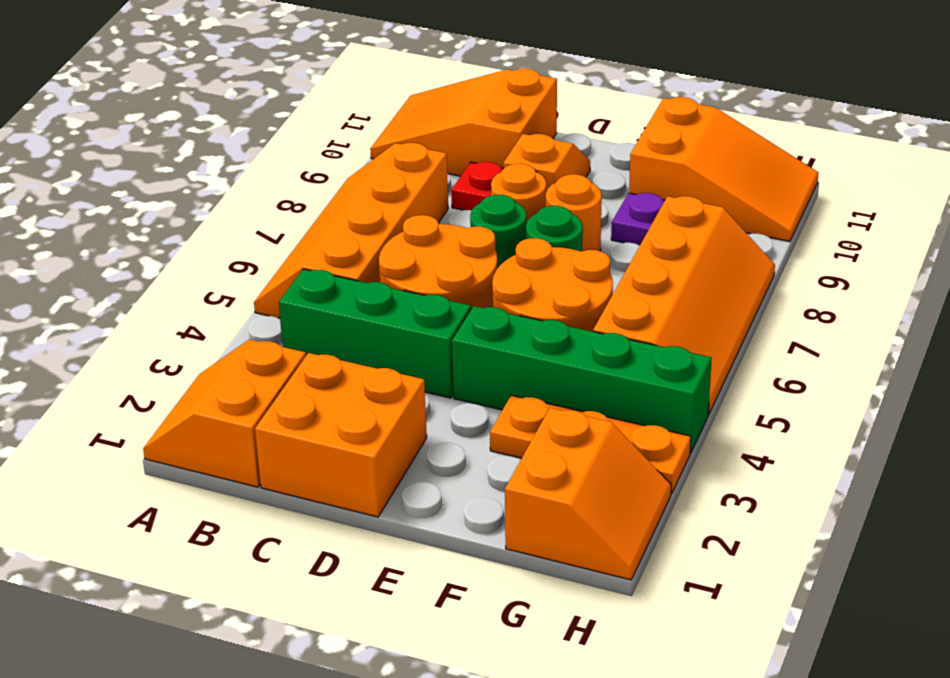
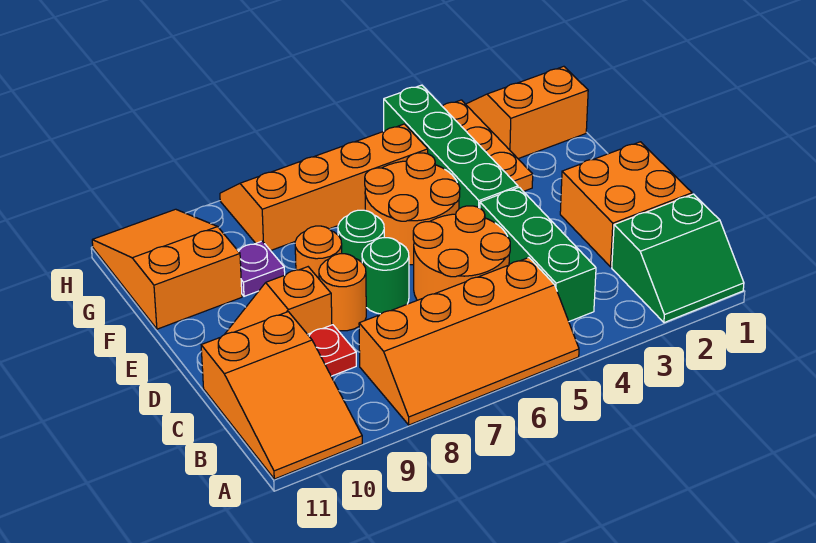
orange slope A1:B2 level 1 top B -> green slope A1:B2 level 1 top B

